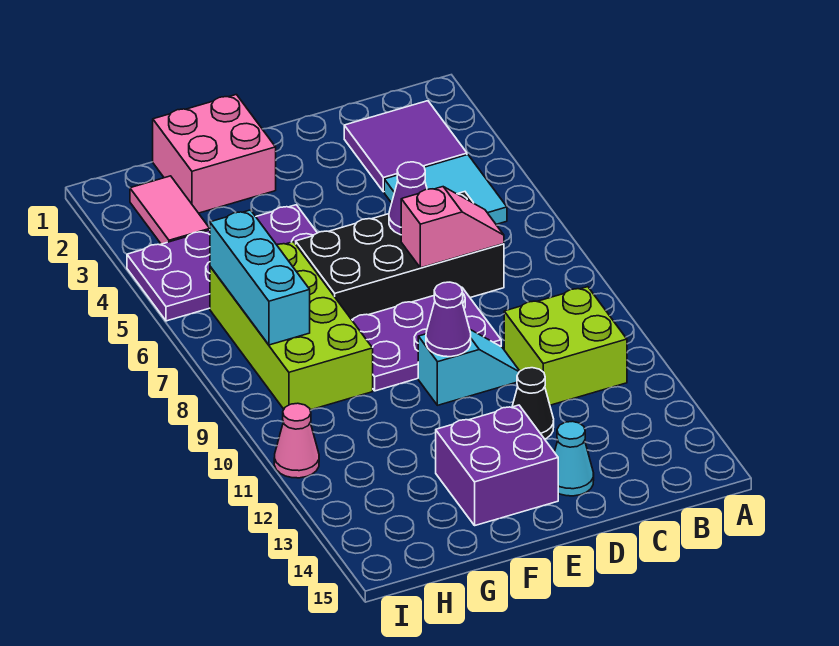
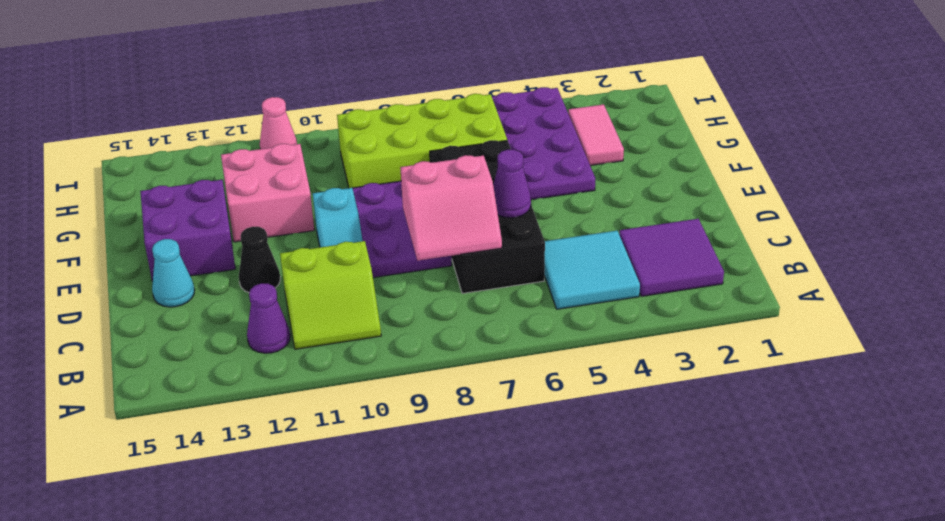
lime brick B10:C11 level 1 -> lime slope B10:C11 level 1 top C
pink slope C7:D7 level 2 top D -> pink slope C7:D8 level 2 top D
purple cone E10 level 2 -> purple cone B12 level 1
pink brick F1:G2 level 1 -> pink brick F11:G12 level 1
pink tile H2:H3 level 1 -> pink tile G3:H3 level 1
cyan brick H6:H8 level 2 -> none

